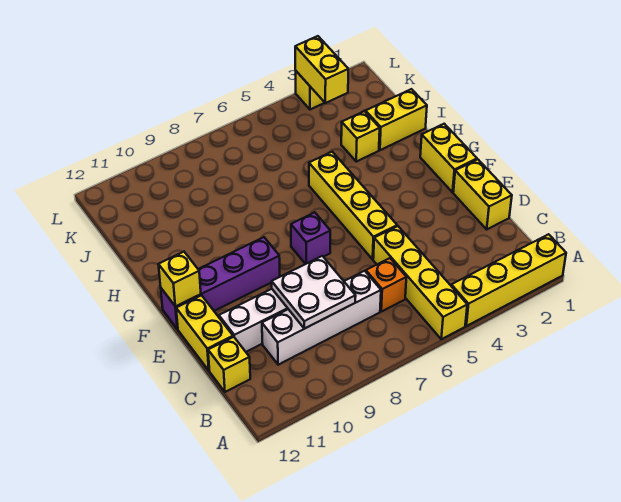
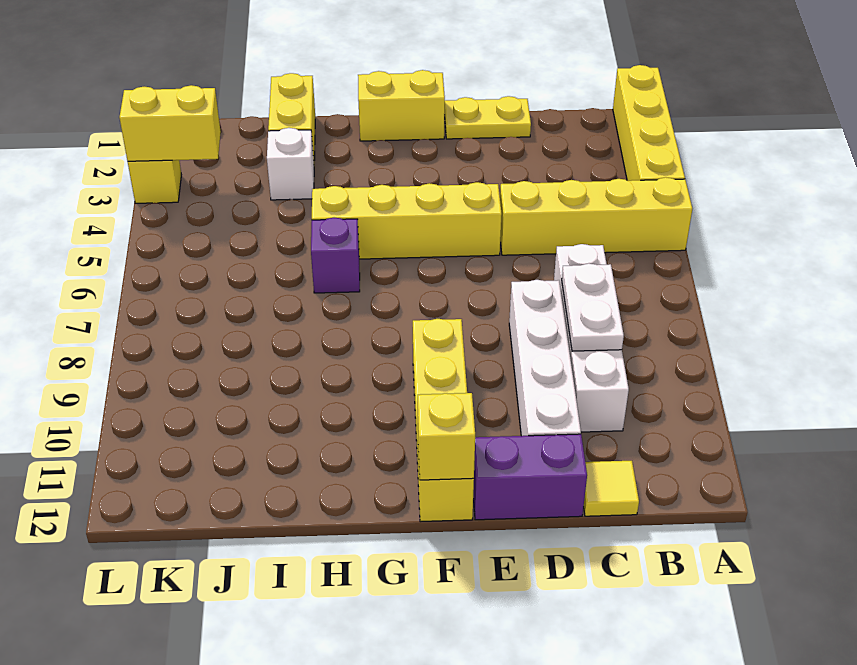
orange brick C6 level 1 -> none
white plate C8:D9 level 2 -> white plate C8:C9 level 2
yellow brick C12 level 1 -> yellow tile C12 level 1
yellow brick D1:E1 level 1 -> yellow plate D1:E1 level 1
yellow brick D12:E12 level 1 -> purple brick D12:E12 level 1
purple brick F7 level 1 -> purple brick H6 level 1
purple brick F9:F12 level 1 -> yellow brick F9:F12 level 1
yellow brick I3 level 1 -> white brick I3 level 1

